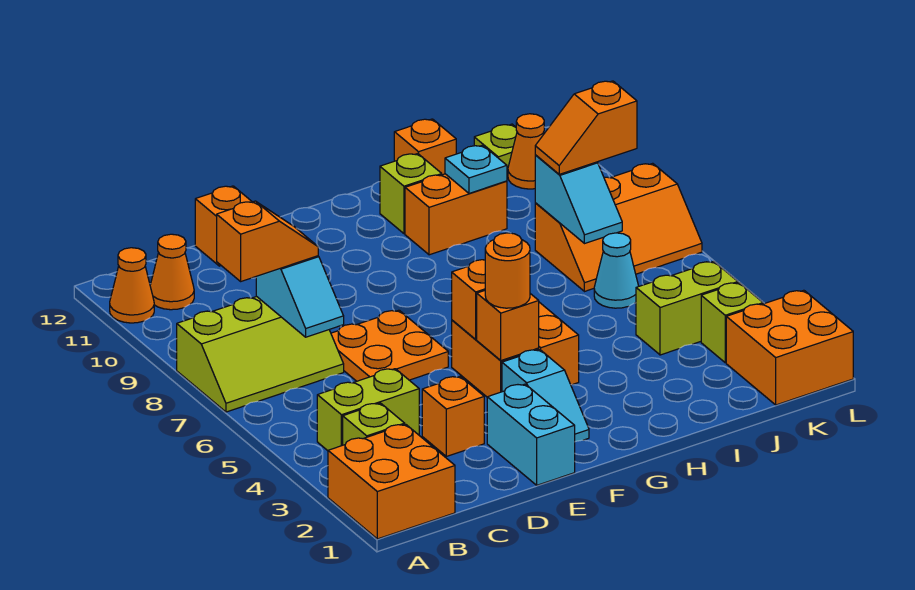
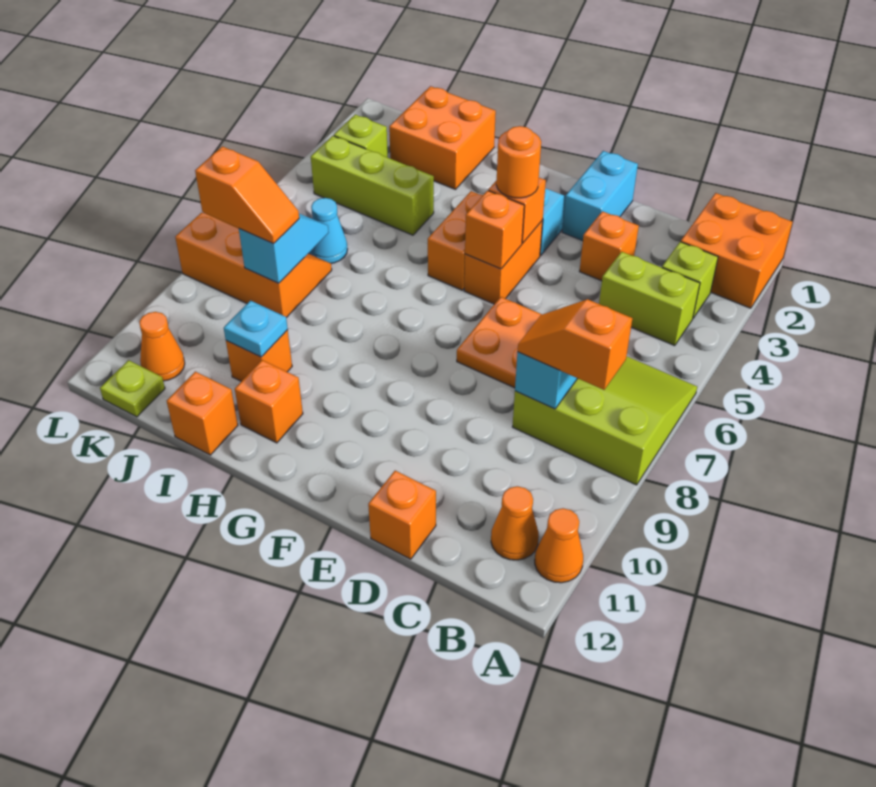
lime slope A7:C8 level 1 top 8 -> lime slope A6:C8 level 1 top 8
orange brick H10:I10 level 1 -> orange brick I10 level 1
lime brick H11 level 1 -> orange brick H11 level 1
lime brick J4:K4 level 1 -> lime brick I4:K4 level 1
orange brick K1:L2 level 1 -> orange brick I1:J2 level 1

